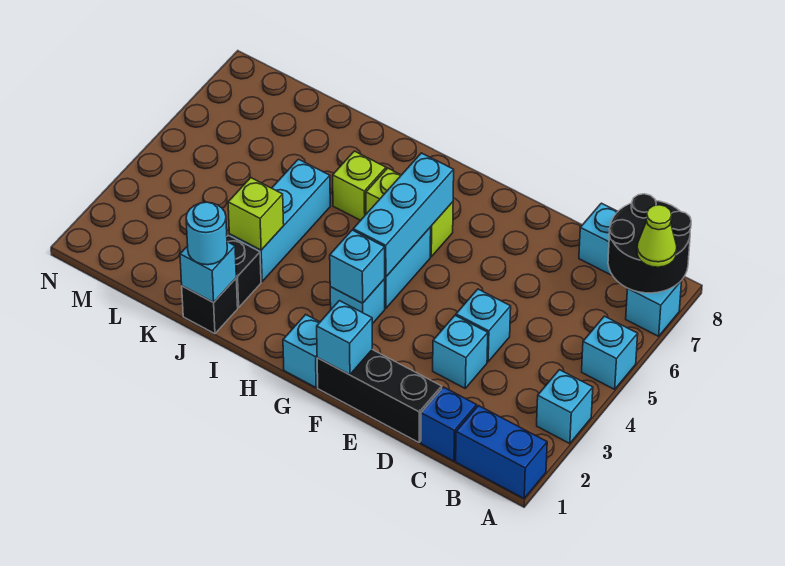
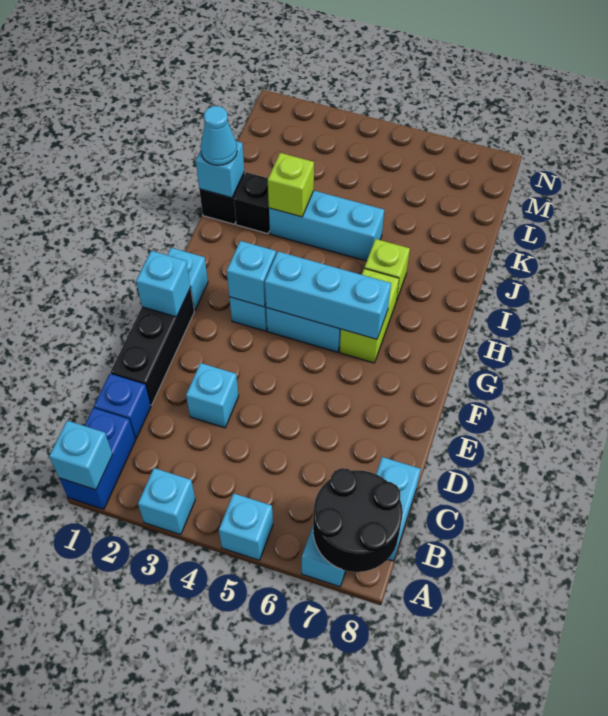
lime cone A7 level 3 -> none
cyan brick D4 level 1 -> cyan brick A1 level 2
cyan round brick J1 level 3 -> cyan cone J1 level 3

